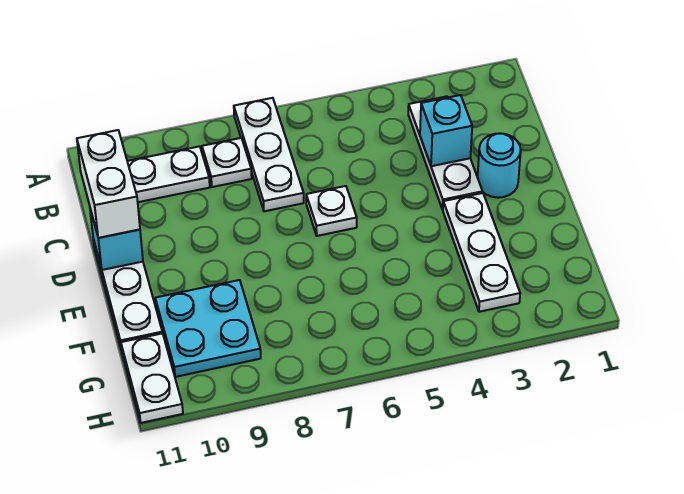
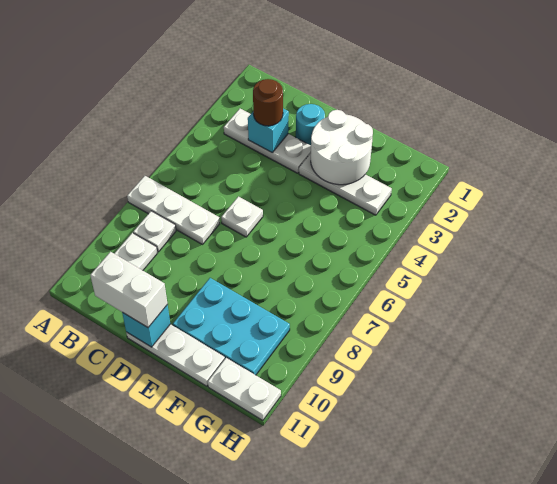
none -> brown round brick C3 level 3
none -> white round brick E2:F3 level 2
cyan plate F9:G10 level 1 -> cyan plate E9:G10 level 1

